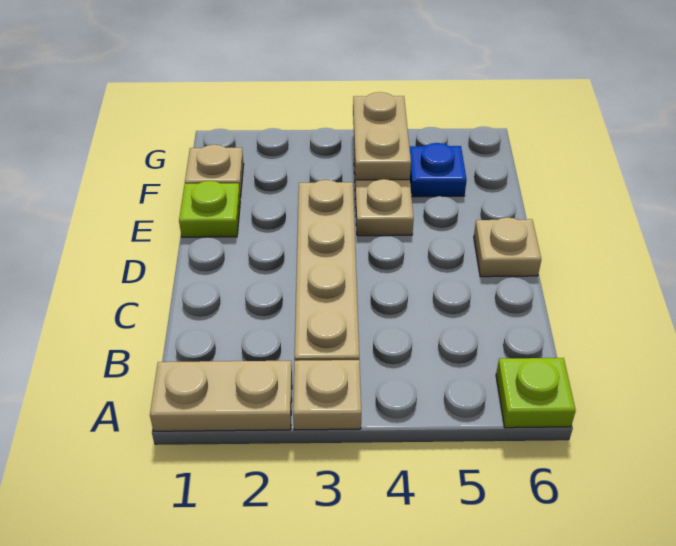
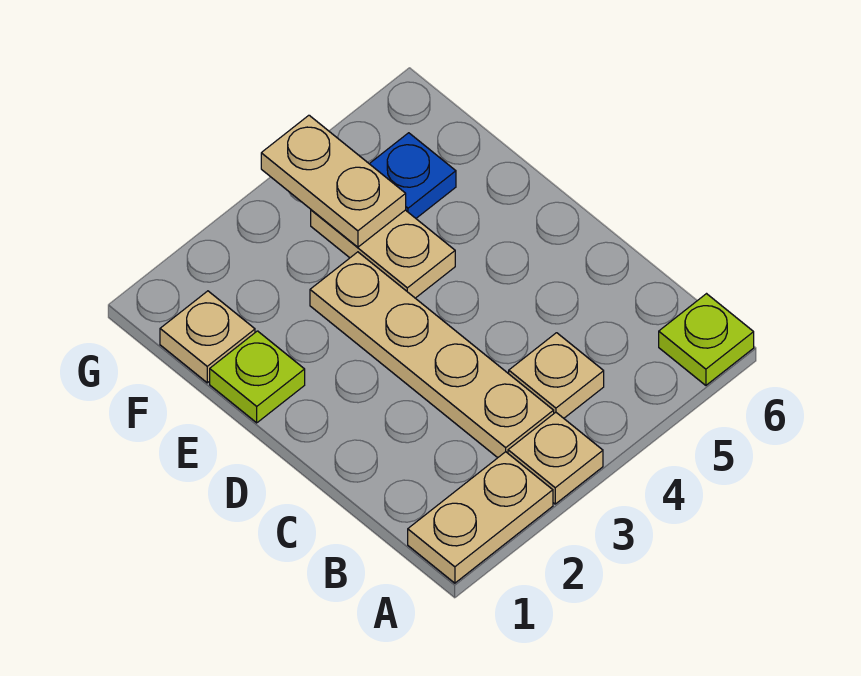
tan plate D6 level 1 -> tan plate B4 level 1

